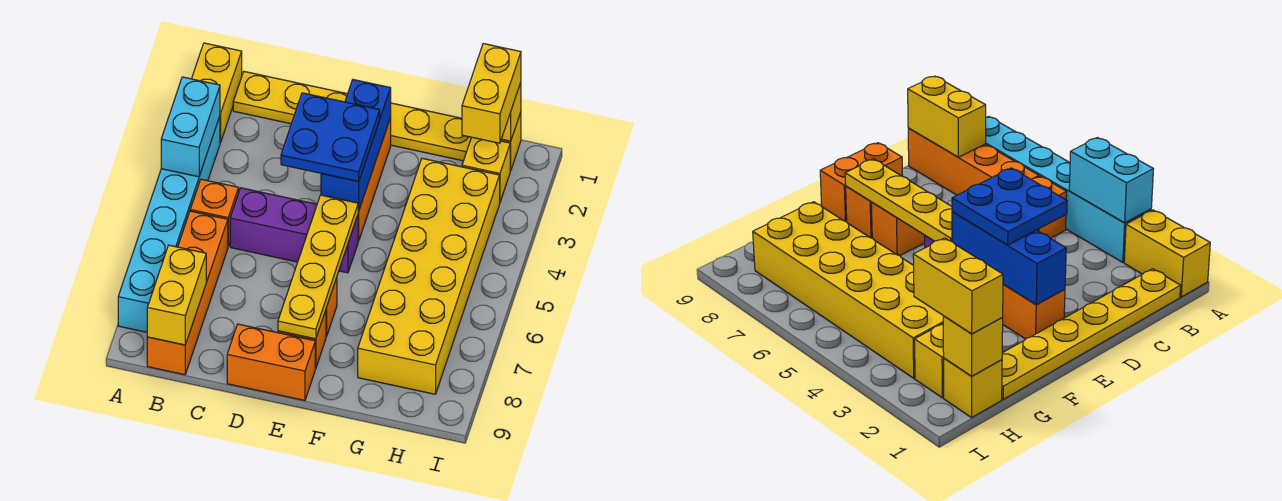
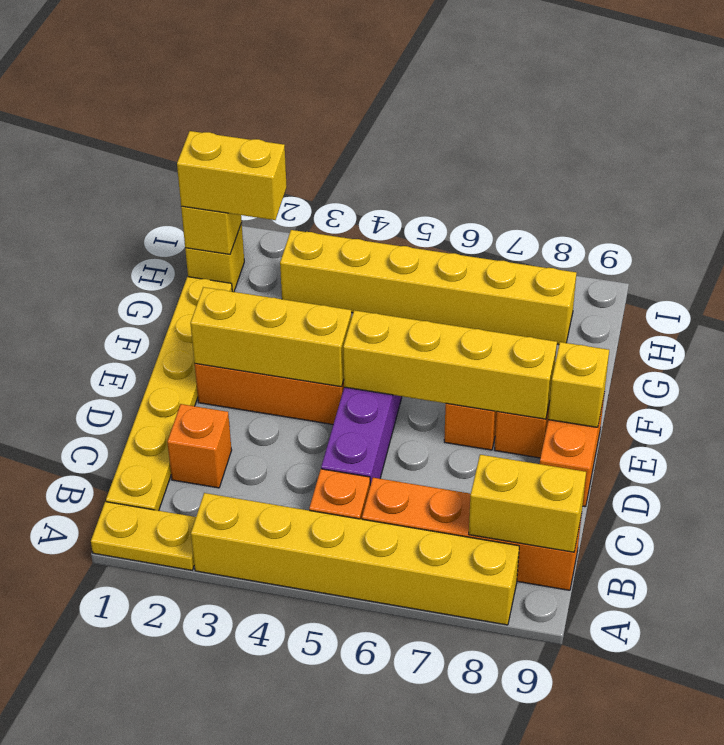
yellow brick A1:A2 level 1 -> yellow plate A1:A2 level 1
cyan brick A3:A8 level 1 -> yellow brick A3:A8 level 1
cyan brick A3:A4 level 2 -> none
none -> orange brick C2 level 1
blue plate D3:E4 level 3 -> none
blue brick E2:E4 level 2 -> yellow brick E2:E4 level 2
yellow plate E5:E8 level 2 -> yellow brick E5:E8 level 2
yellow brick G3:H8 level 1 -> yellow brick H3:H8 level 1
yellow brick H2 level 1 -> yellow brick E9 level 2

